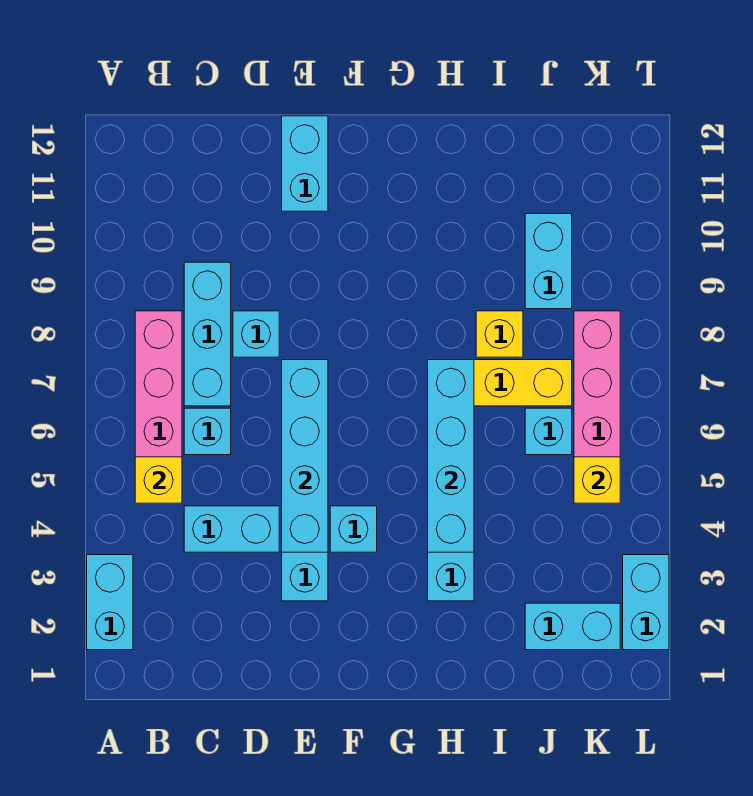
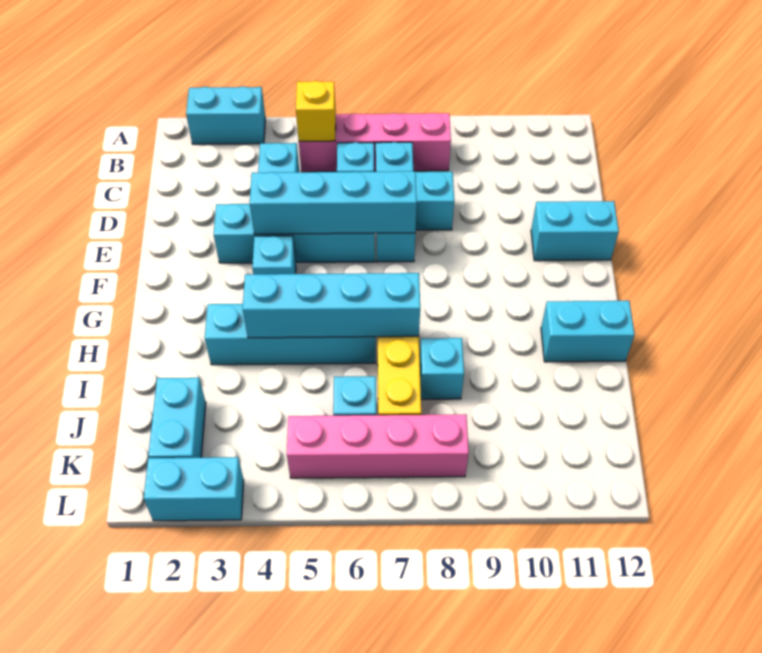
cyan brick C7:C9 level 1 -> cyan brick C7:E7 level 1
yellow brick I8 level 1 -> cyan brick I8 level 1
cyan brick J9:J10 level 1 -> cyan brick H11:H12 level 1
yellow brick K5 level 2 -> none

